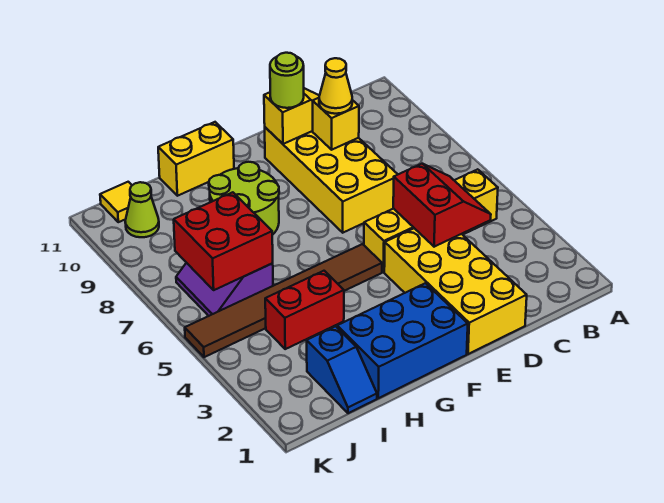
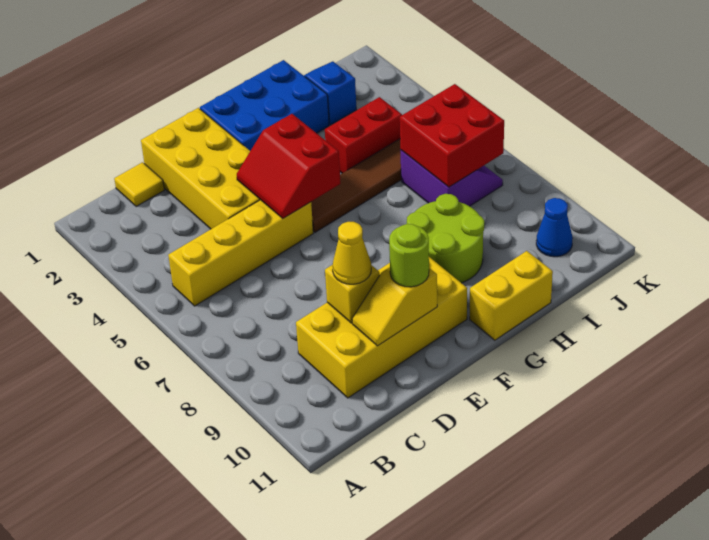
red slope C4:D5 level 2 top D -> red slope E4:F5 level 2 top F
yellow brick D7:E10 level 1 -> yellow brick C9:F10 level 1
lime cone J10 level 1 -> blue cone J10 level 1
yellow tile J11 level 1 -> yellow tile C1 level 1

